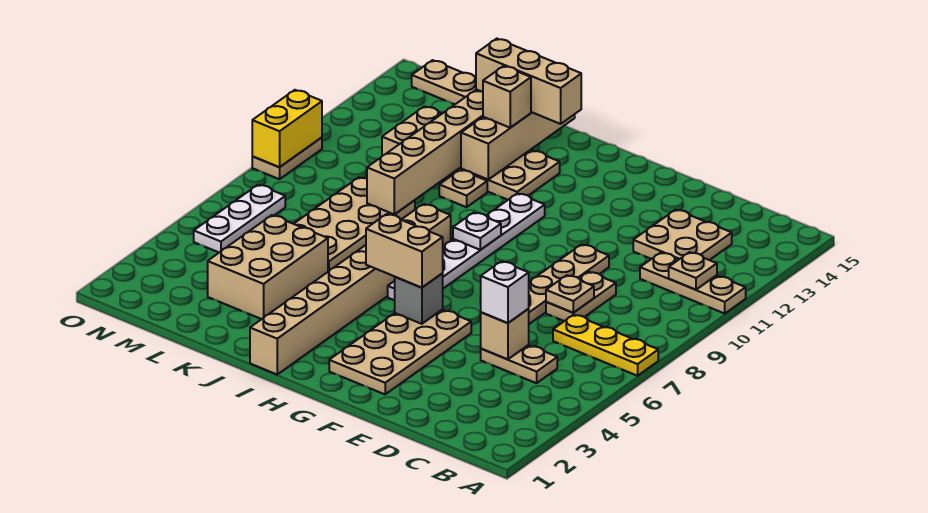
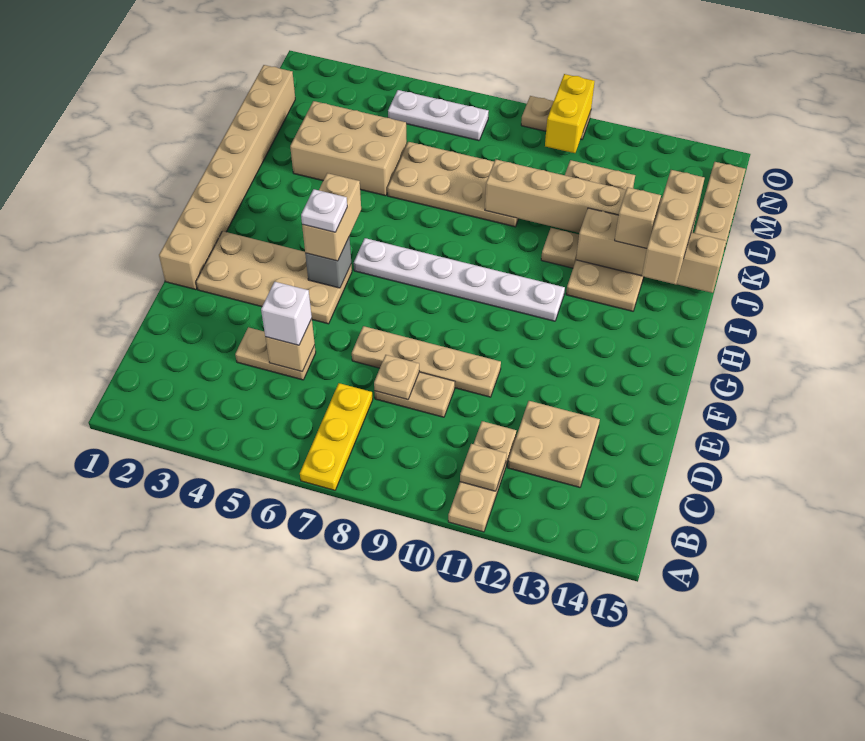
tan plate C5:D5 level 1 -> tan plate D4:D5 level 1
white plate H9 level 2 -> white plate G5 level 4
tan brick I1:I8 level 1 -> tan brick F1:M1 level 1
yellow brick O9:O10 level 2 -> yellow brick N10:O10 level 2

